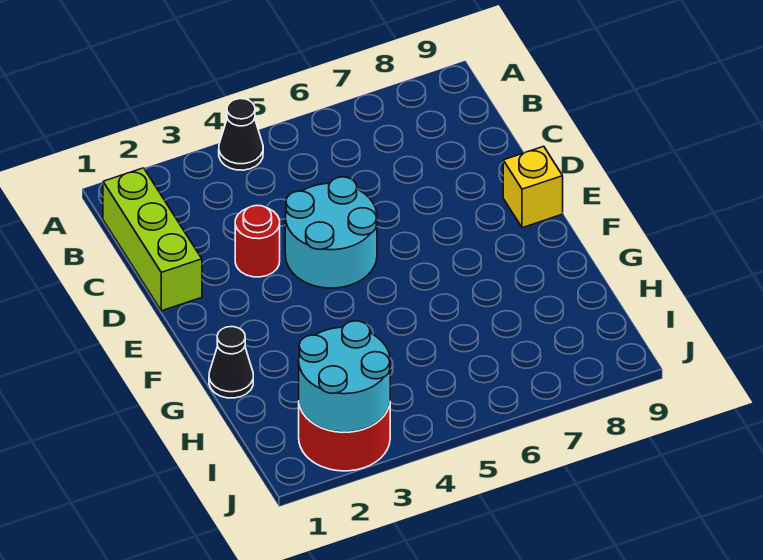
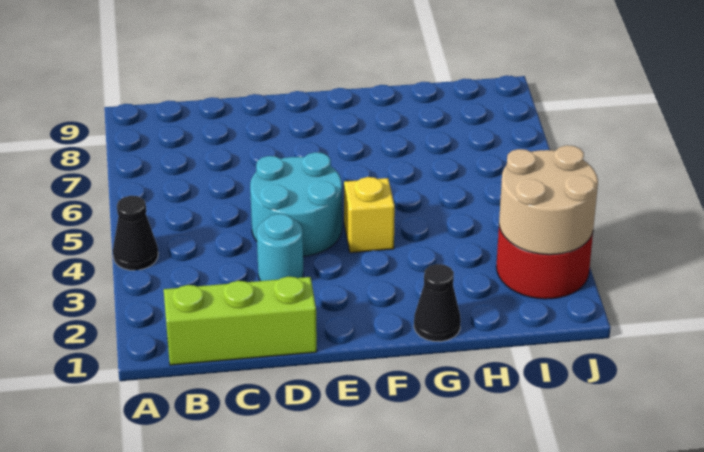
red round brick D3 level 1 -> cyan round brick D3 level 1
yellow brick E9 level 1 -> yellow brick F4 level 1
cyan round brick I2:J3 level 2 -> tan round brick I2:J3 level 2

